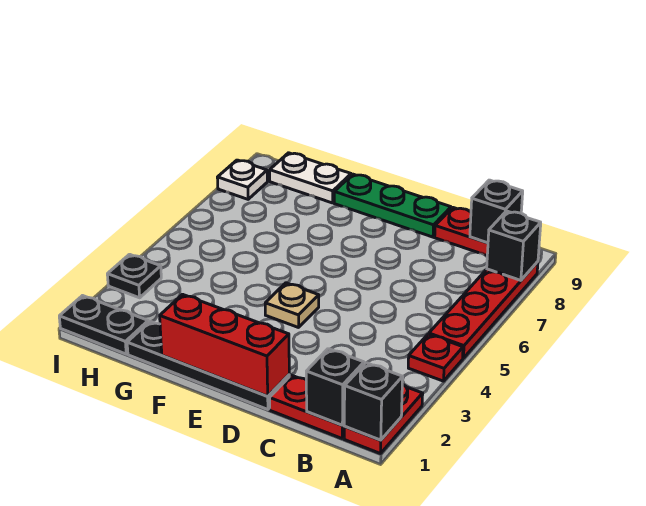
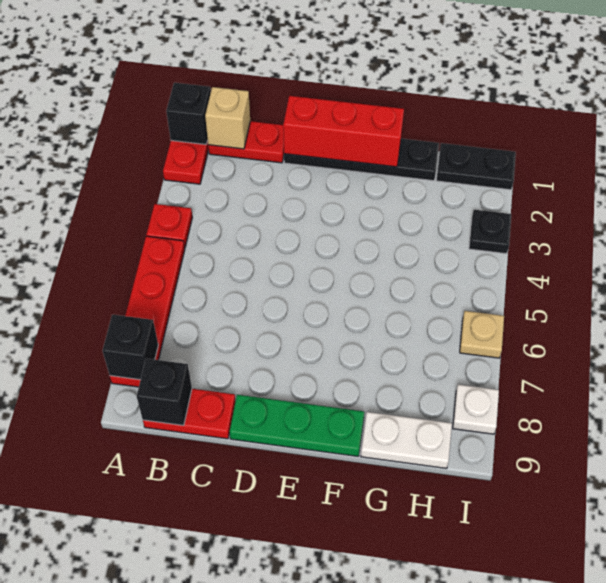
black brick B1 level 2 -> tan brick B1 level 2
tan plate E4 level 1 -> tan plate I6 level 1

